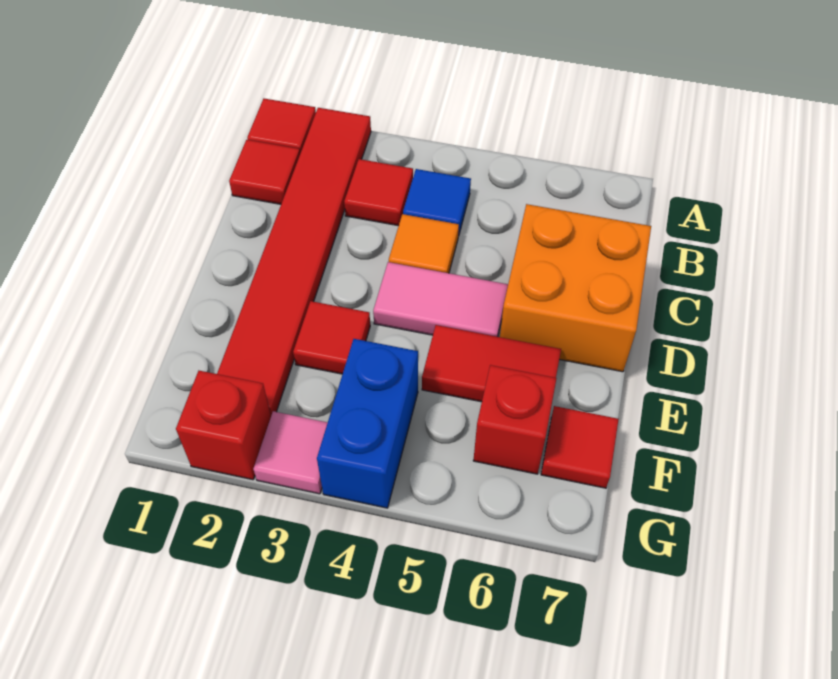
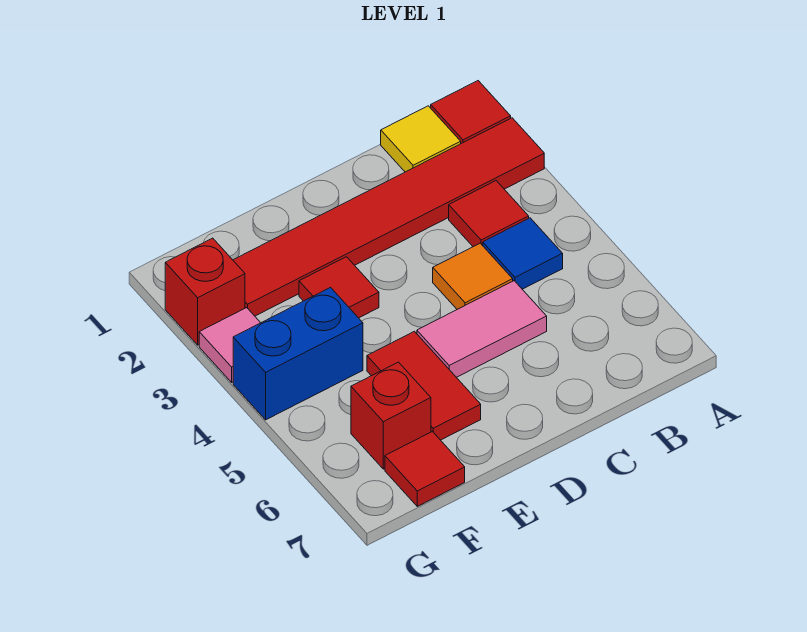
red tile B1 level 1 -> yellow tile B1 level 1
orange brick C6:D7 level 1 -> none
pink tile D4:D5 level 1 -> pink tile C5:D5 level 1

